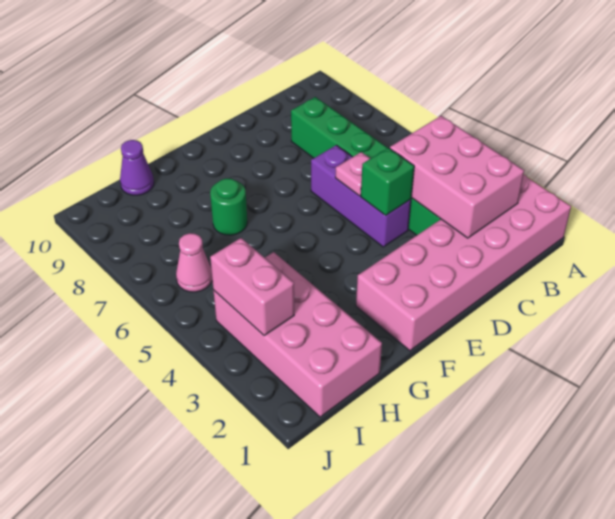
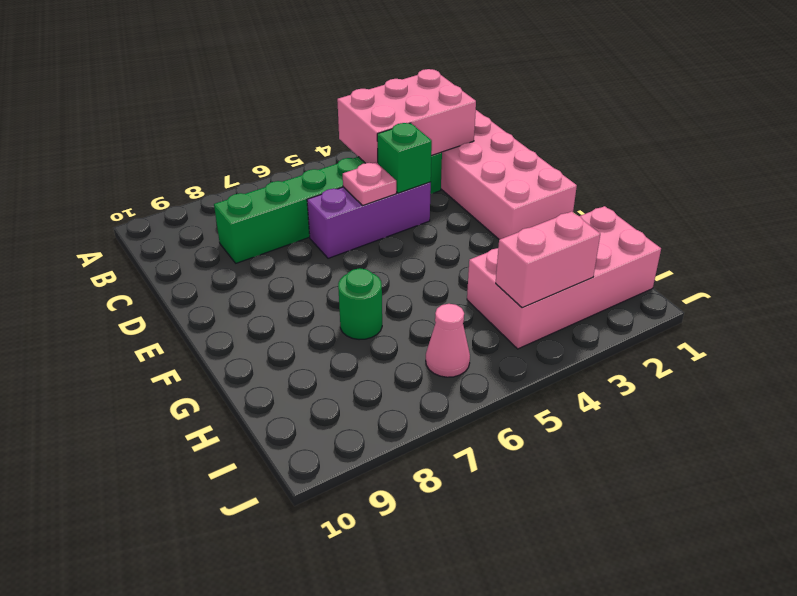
purple cone H10 level 1 -> none

